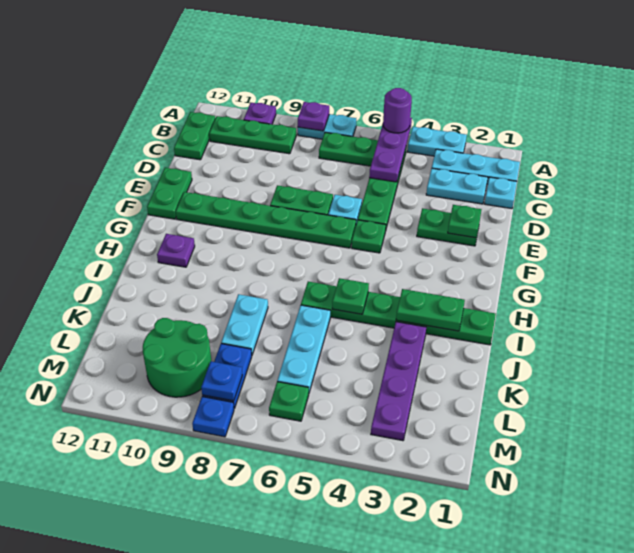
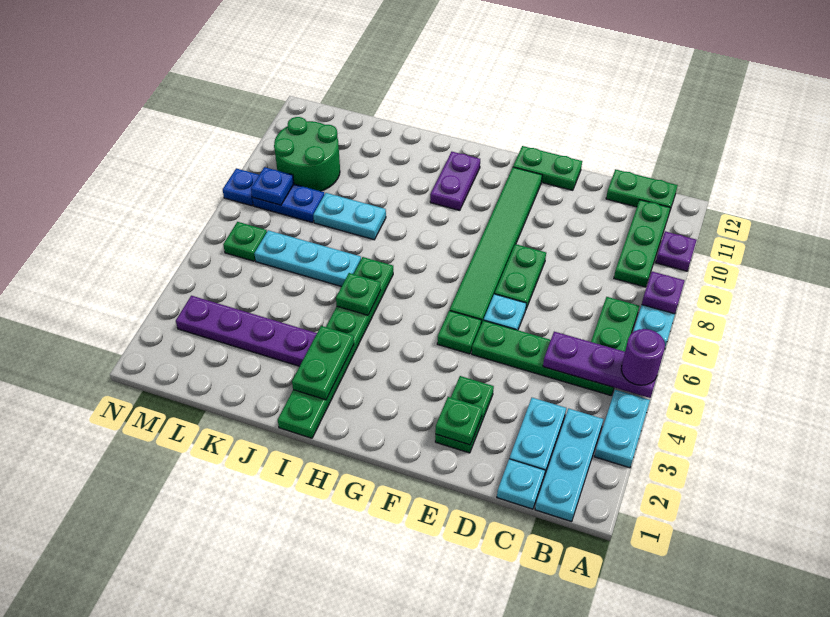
green plate F6:F11 level 1 -> green tile F6:F11 level 1
purple plate H11 level 1 -> purple plate H10:H11 level 1

